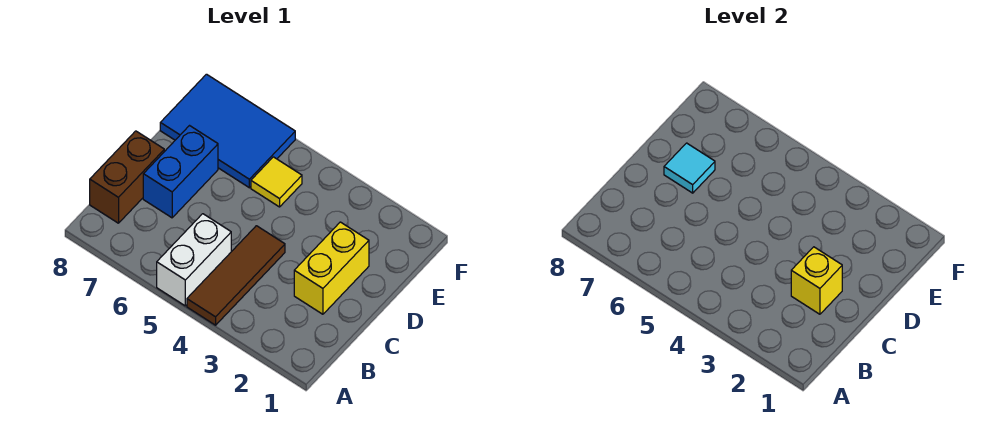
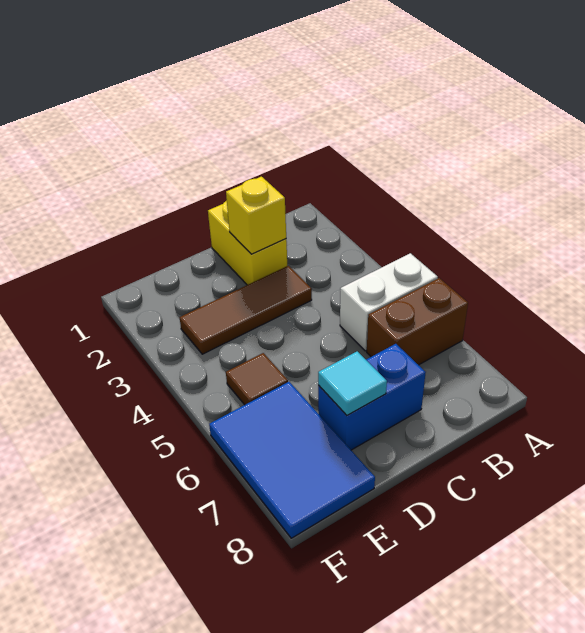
brown tile A4:C4 level 1 -> brown tile C3:E3 level 1
brown brick B8:C8 level 1 -> brown brick A6:B6 level 1
yellow brick C2:D2 level 1 -> yellow brick C1:C2 level 1
yellow tile E5 level 1 -> brown tile E5 level 1

